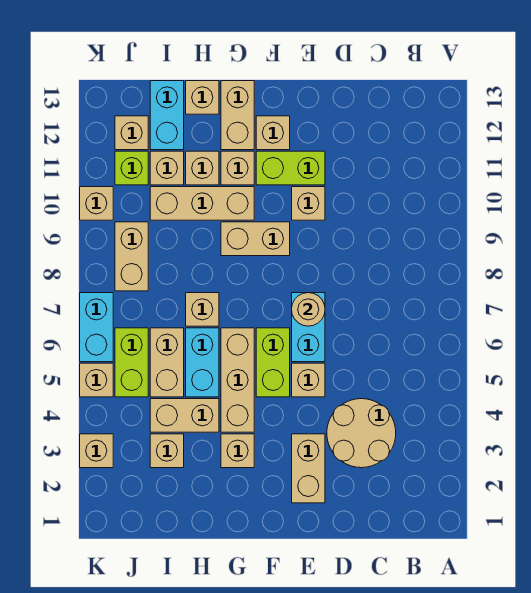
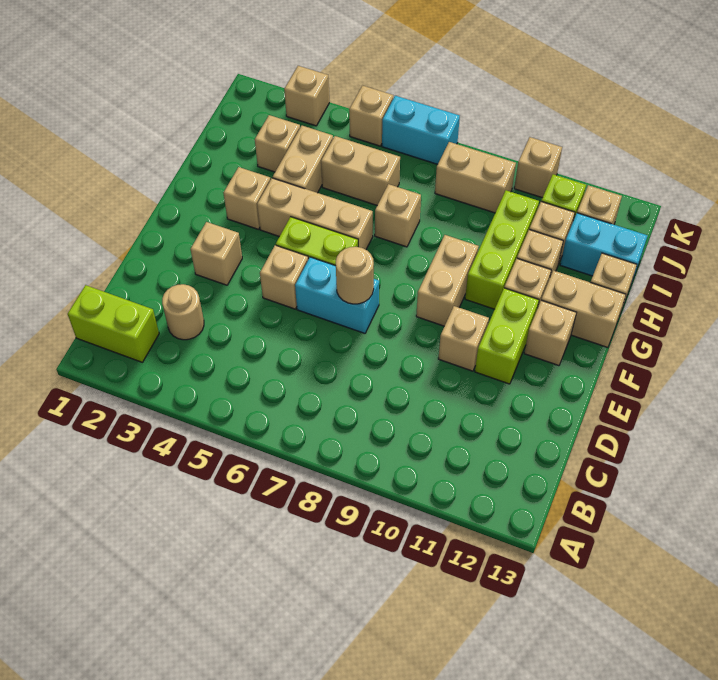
tan round brick C3:D4 level 1 -> tan round brick C3 level 1
tan brick E2:E3 level 1 -> tan brick E3 level 1
tan brick G10:I10 level 1 -> lime brick G10:I10 level 1
cyan brick H5:H6 level 1 -> none
lime brick J5:J6 level 1 -> lime brick B1:B2 level 1

